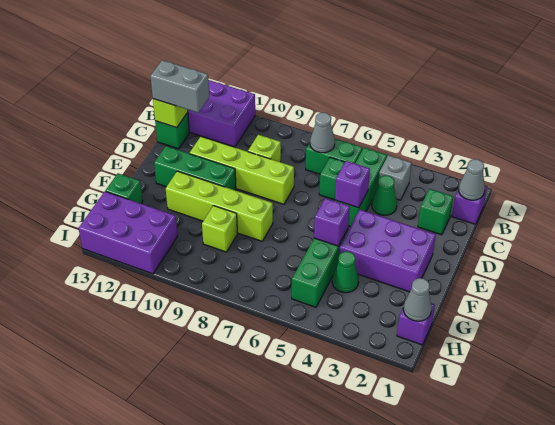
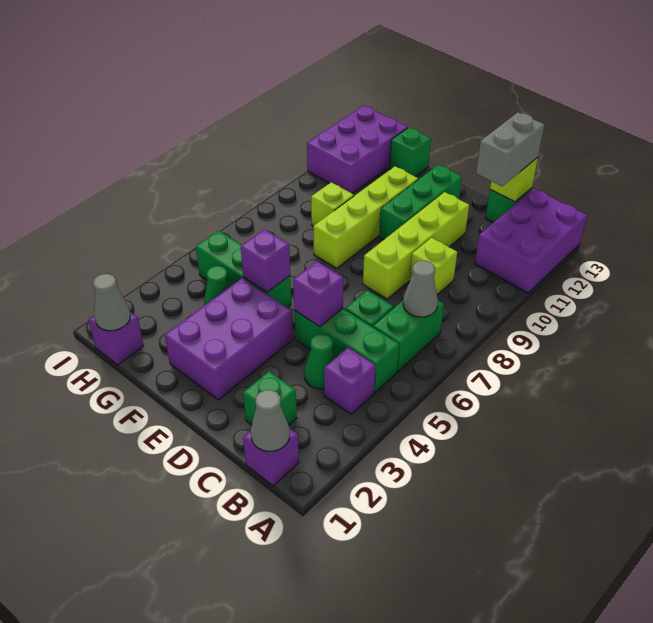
grey brick B4 level 1 -> purple brick B4 level 1

